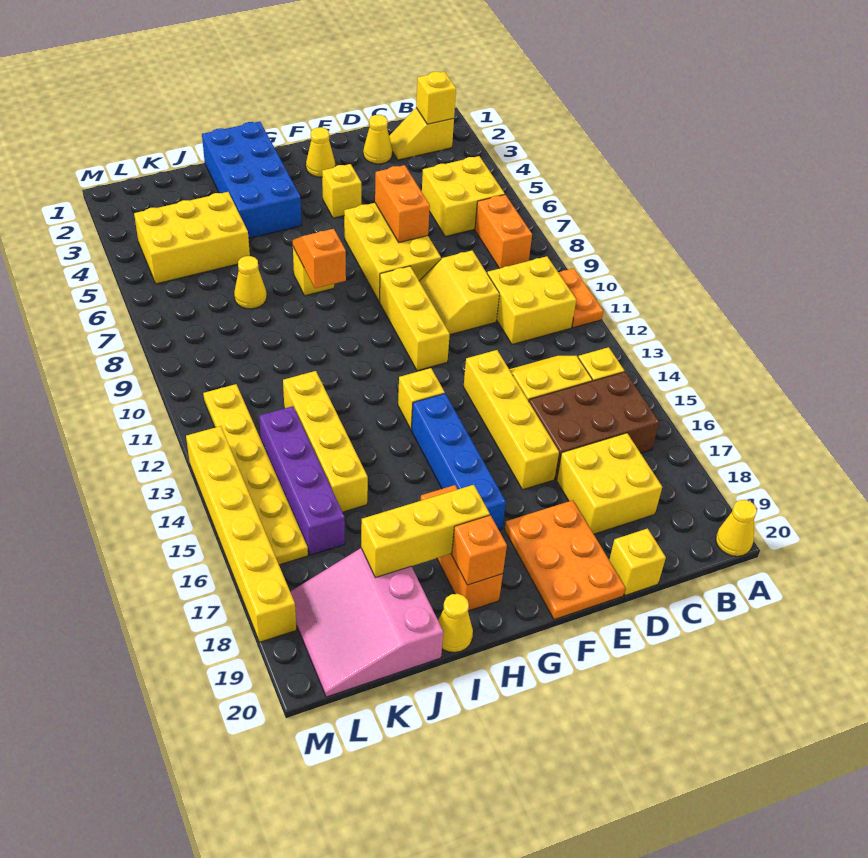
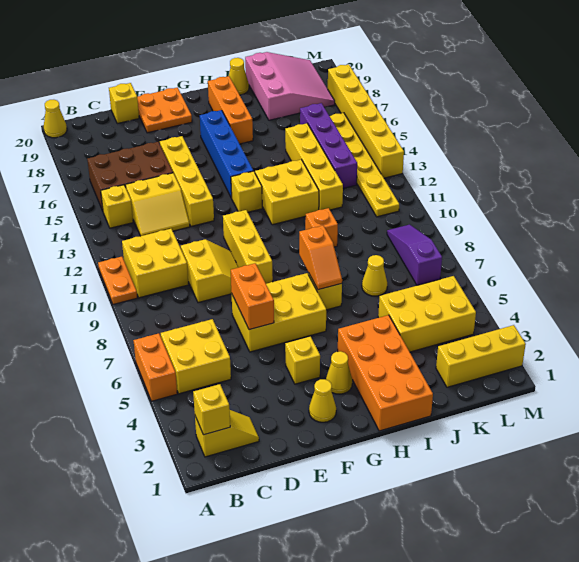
orange brick B7:B8 level 1 -> orange brick A5:A6 level 1
yellow brick C17:D18 level 1 -> yellow brick H12:I13 level 1
yellow cone D2 level 1 -> yellow cone G3 level 1
yellow brick E6:F8 level 1 -> yellow brick E6:G7 level 1
orange plate E18:F20 level 1 -> orange plate E19:F20 level 1
blue brick H1:I4 level 1 -> orange brick H1:I4 level 1
yellow brick H18:J18 level 2 -> yellow brick K2:M2 level 1
orange brick H19 level 2 -> orange brick I10 level 1
none -> purple slope L7:L9 level 1 top 7

